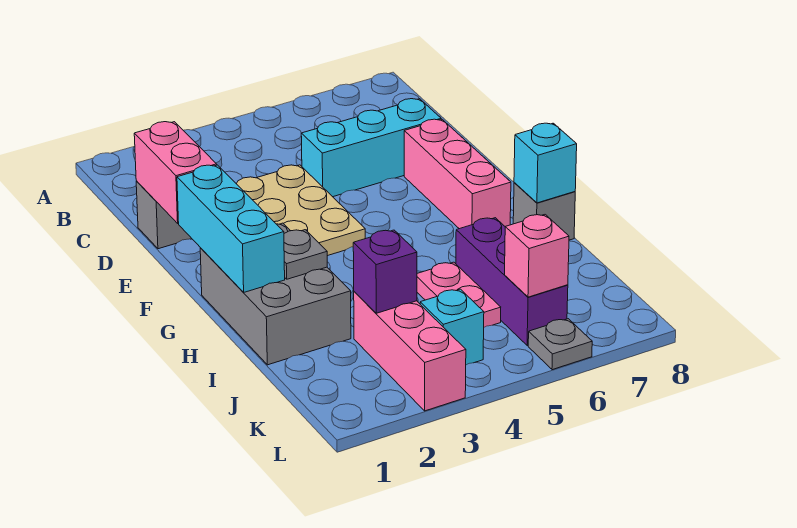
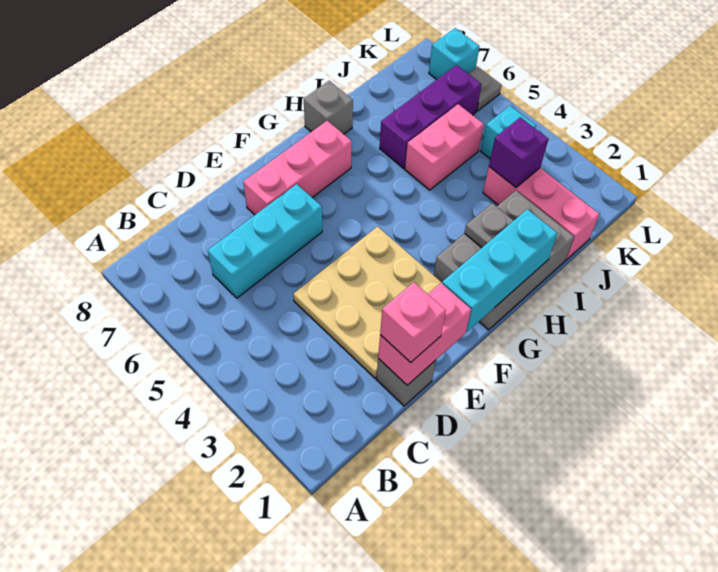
cyan brick D5:D7 level 1 -> cyan brick C6:E6 level 1
cyan brick H8 level 2 -> cyan brick L7 level 1
pink plate I5:J5 level 1 -> pink brick I5:J5 level 1
pink brick J3:L3 level 1 -> pink brick J1:J3 level 1
pink brick K6 level 2 -> pink brick D1 level 3

